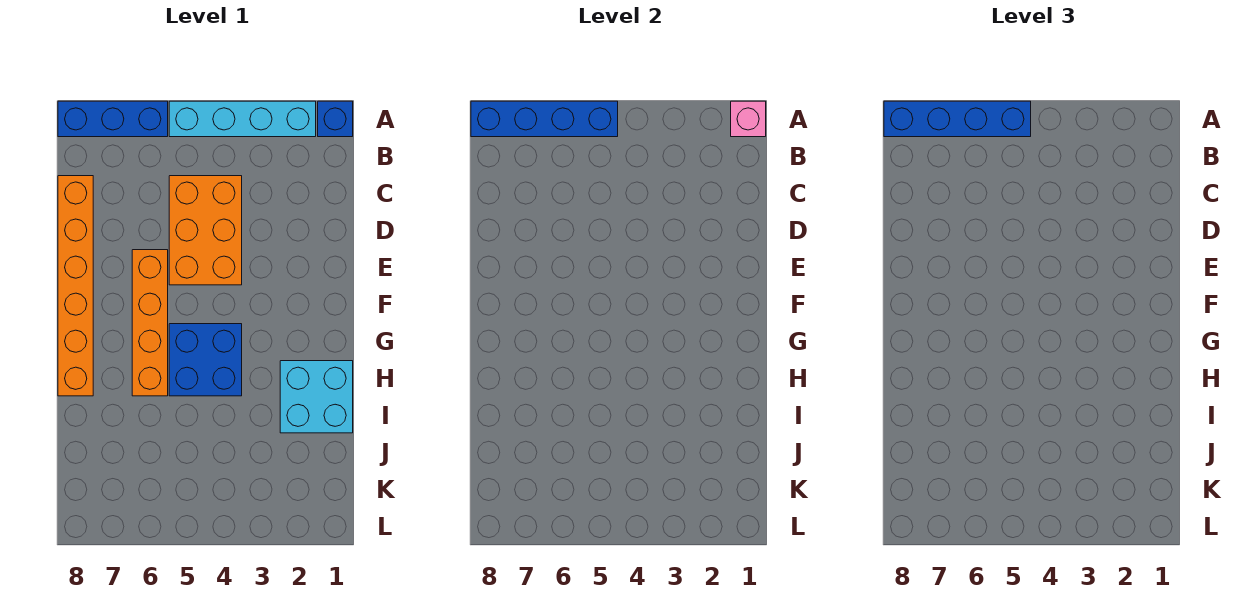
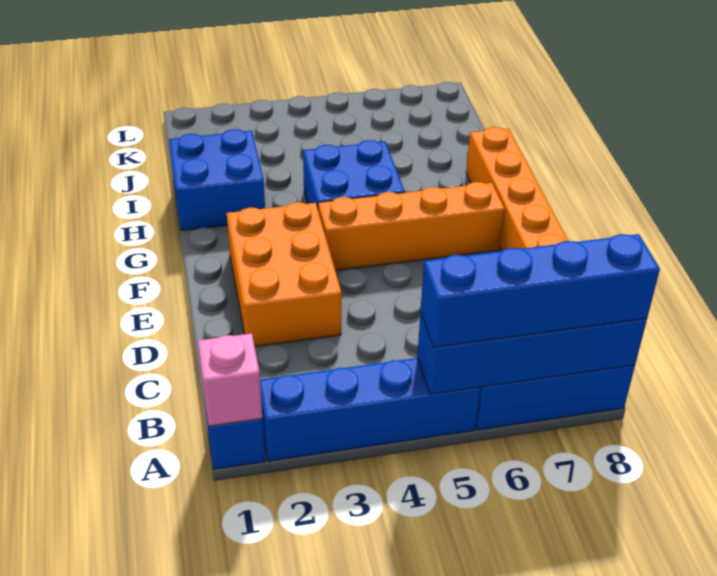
cyan brick A2:A5 level 1 -> blue brick A2:A5 level 1
orange brick C4:E5 level 1 -> orange brick D2:F3 level 1
orange brick E6:H6 level 1 -> orange brick F4:F7 level 1
cyan brick H1:I2 level 1 -> blue brick H1:I2 level 1

